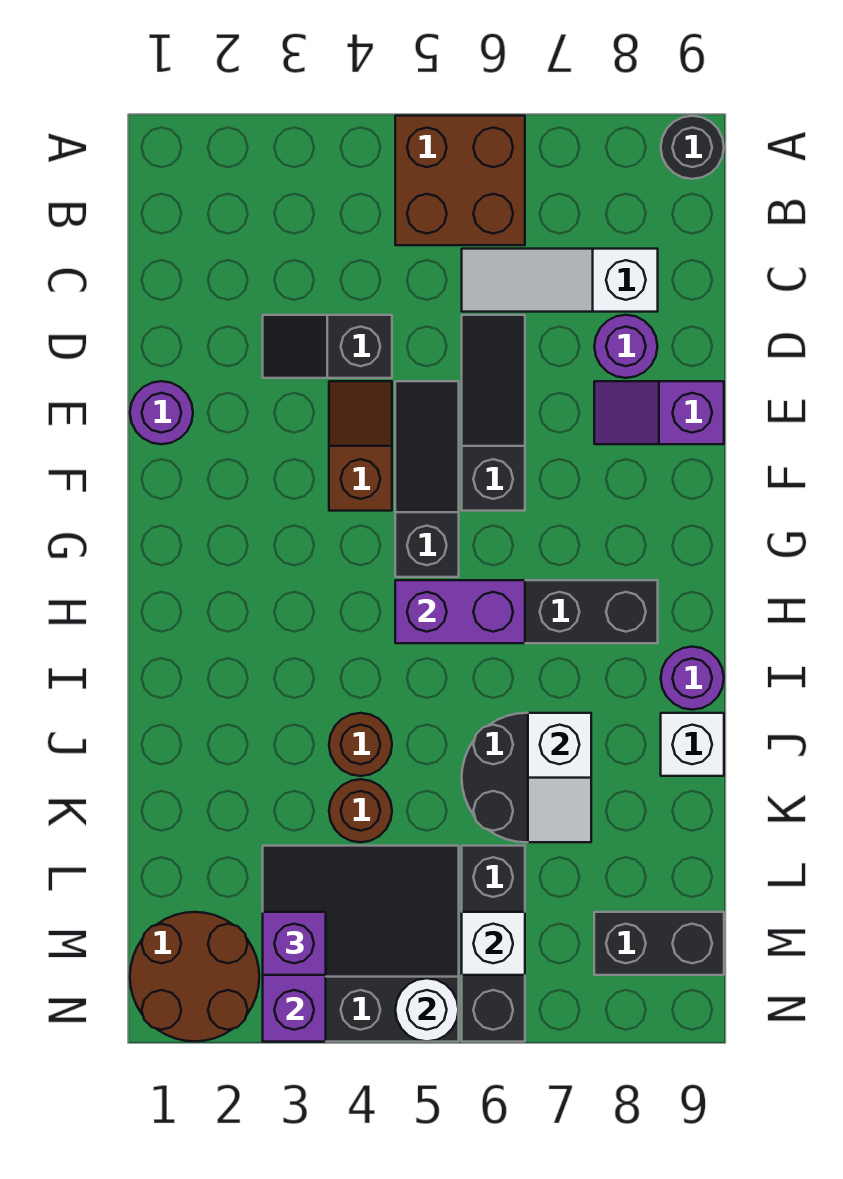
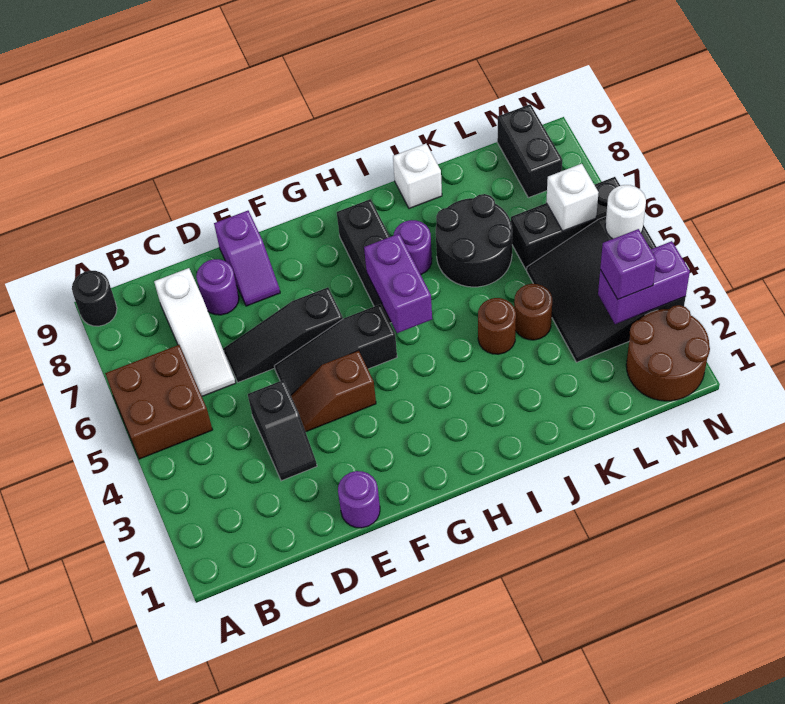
purple round brick I9 level 1 -> purple round brick I7 level 1
white slope J7:K7 level 2 top J -> none

